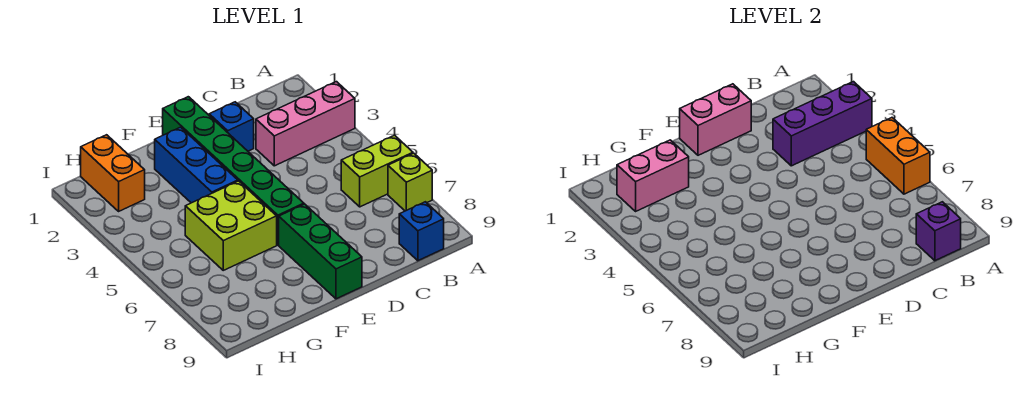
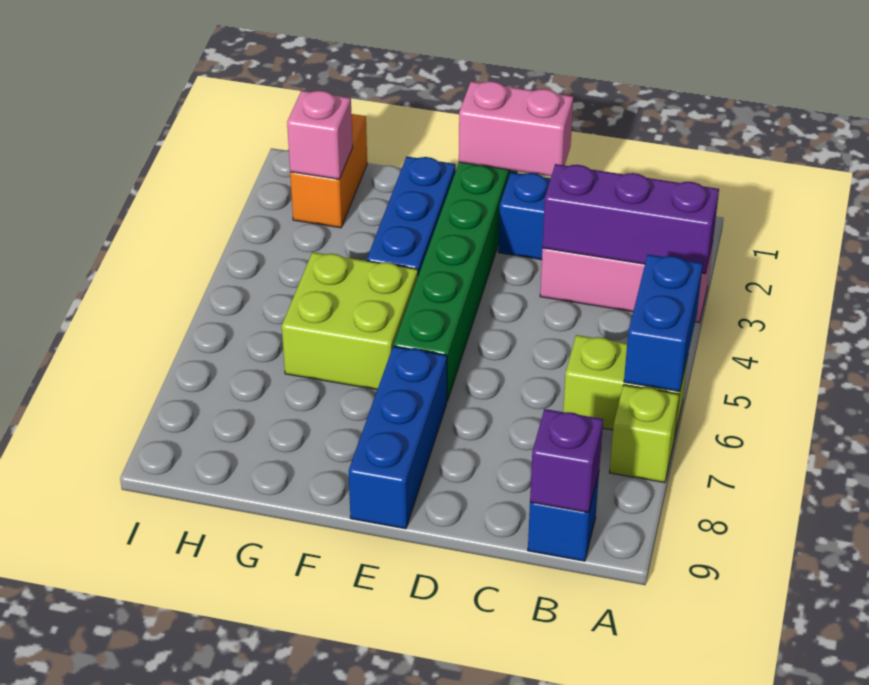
orange brick A5:A6 level 2 -> blue brick A5:A6 level 2
green brick E7:E9 level 1 -> blue brick E7:E9 level 1
pink brick G2:H2 level 2 -> pink brick H2 level 2

